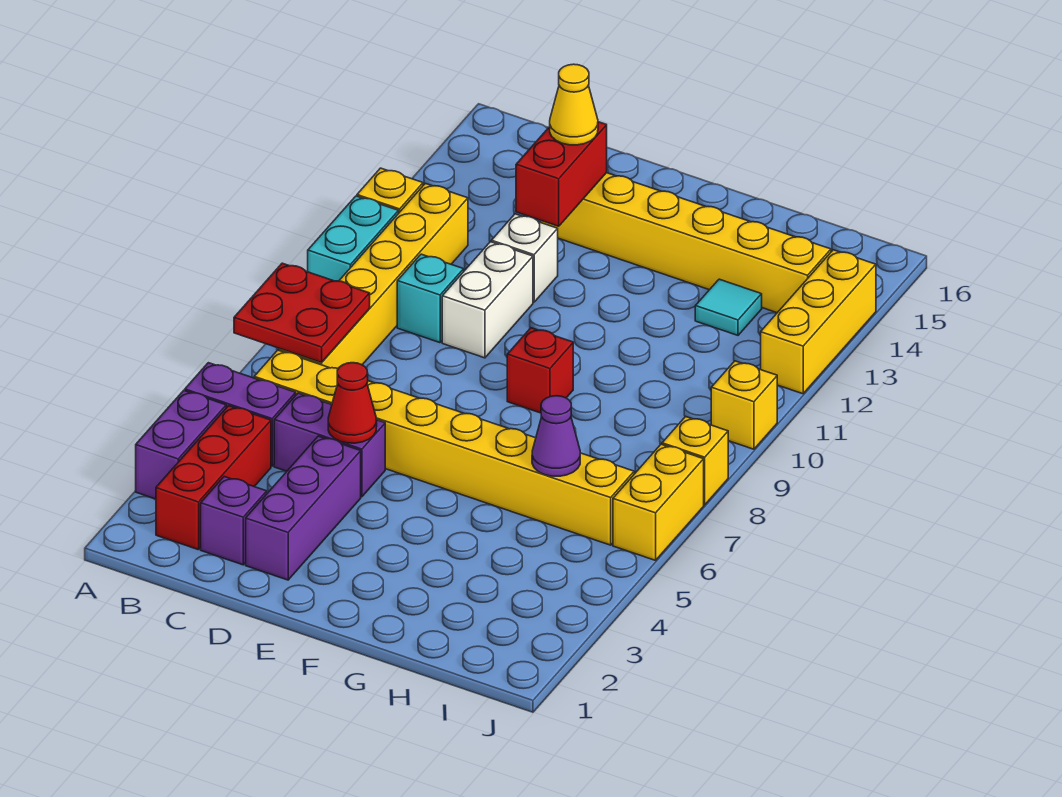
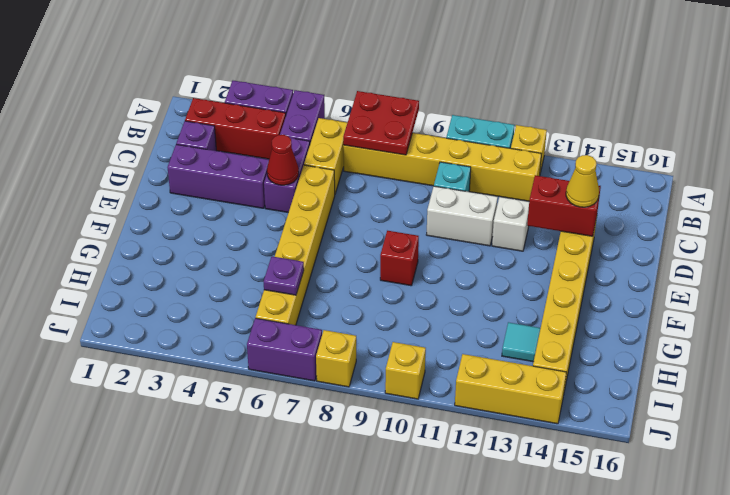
purple cone H6 level 2 -> purple plate H6 level 2
yellow brick J6:J7 level 1 -> purple brick J6:J7 level 1

